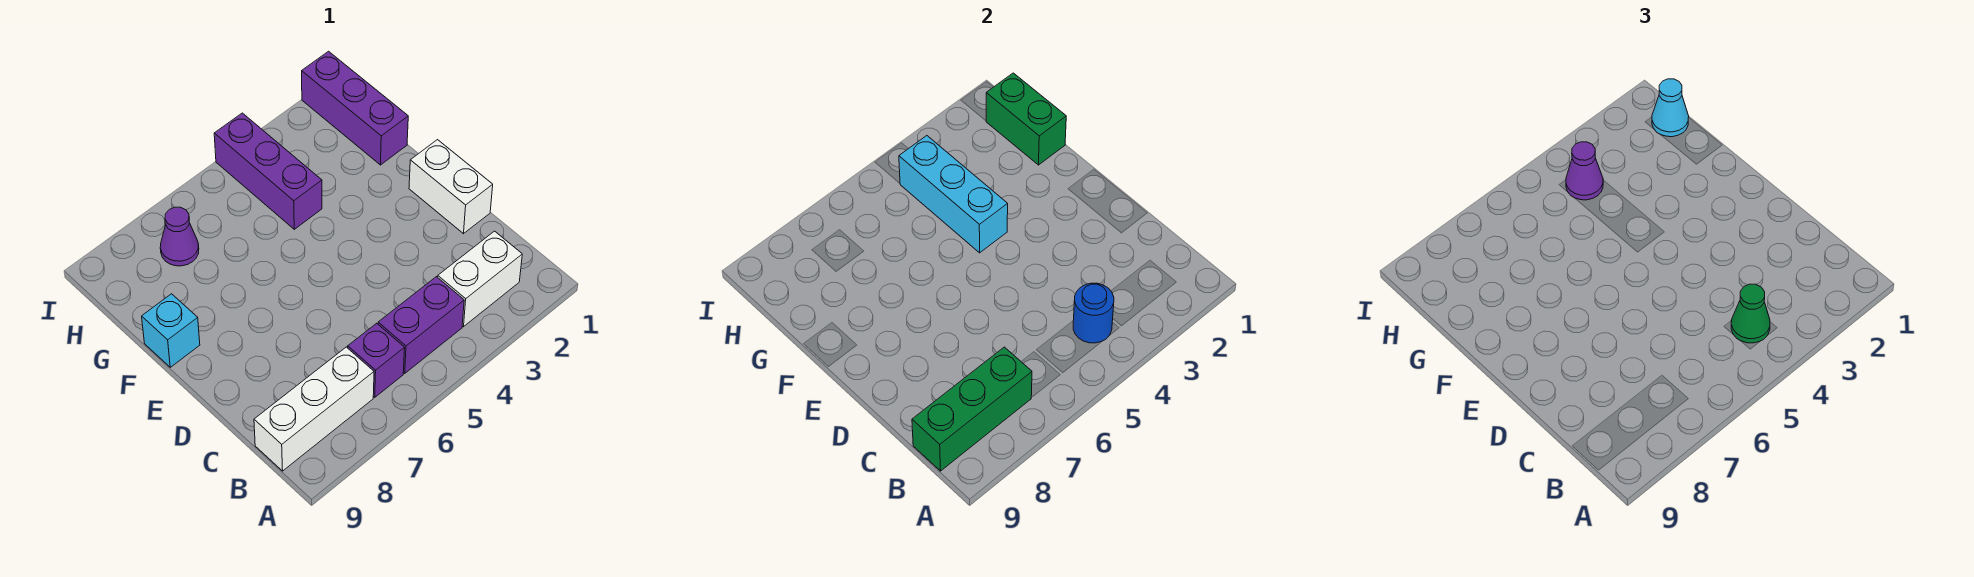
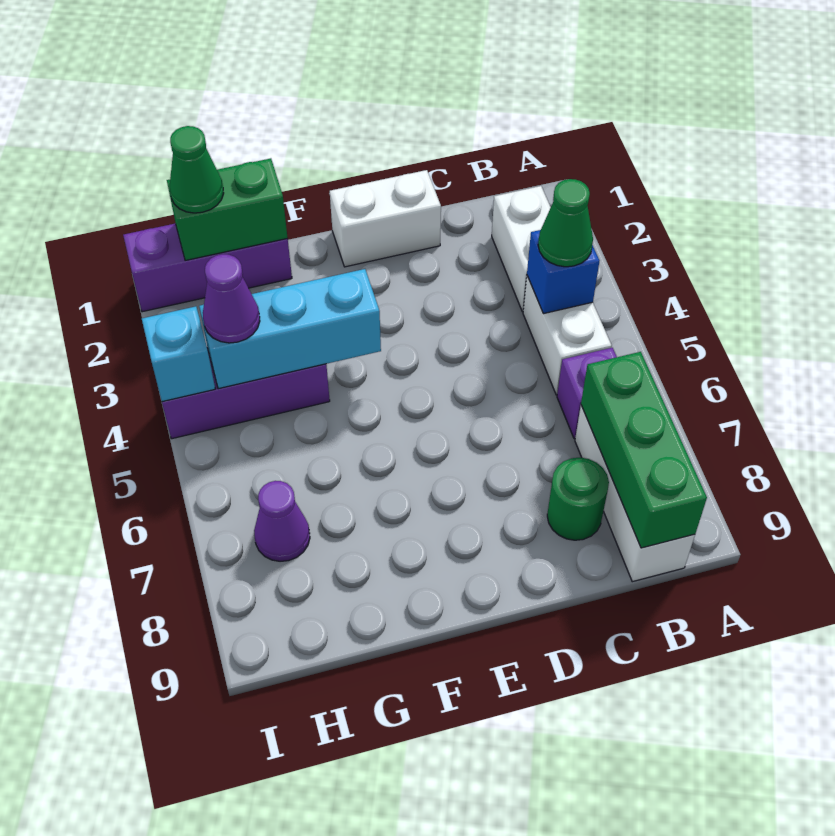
purple brick B4:B5 level 1 -> white brick B4:B5 level 1
blue round brick B4 level 2 -> blue brick B4 level 2
none -> green round brick C8 level 1
cyan brick F9 level 1 -> cyan brick I4 level 2
cyan cone H1 level 3 -> green cone H1 level 3

